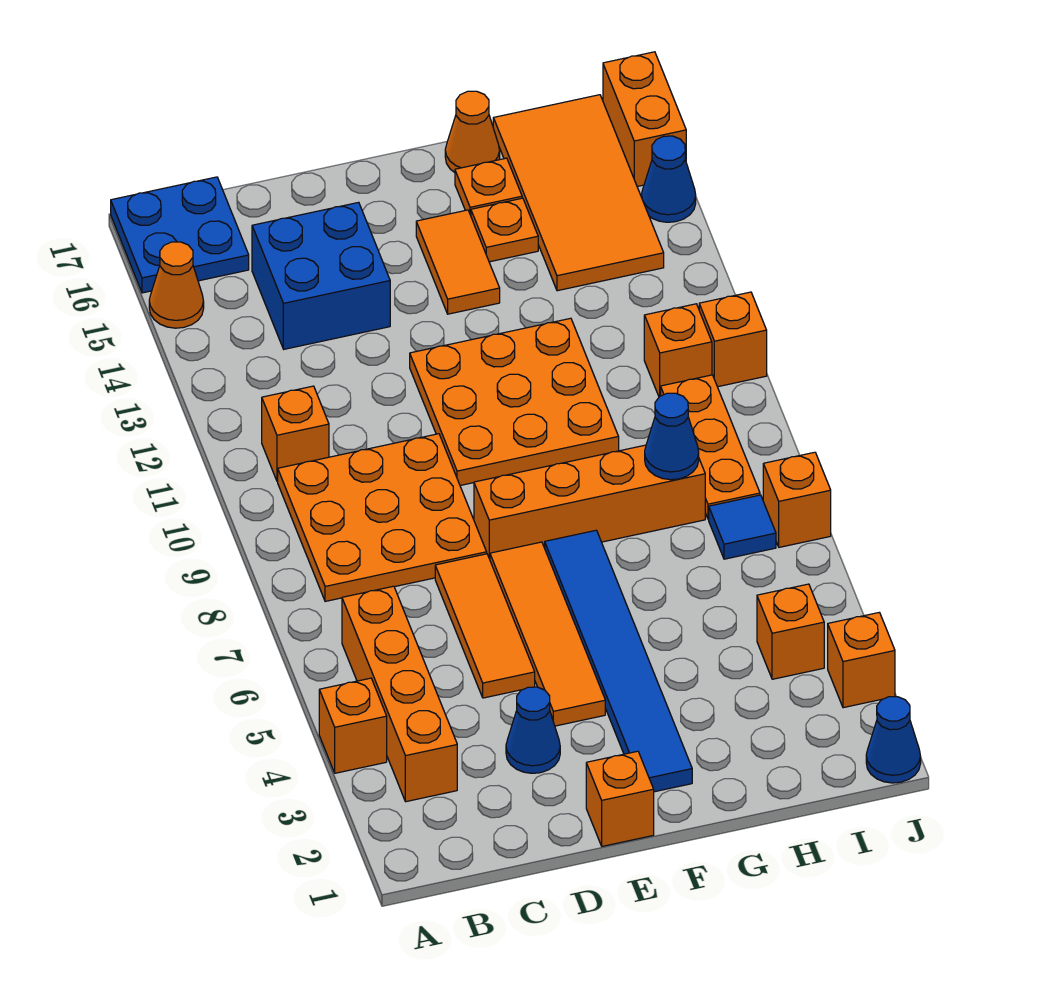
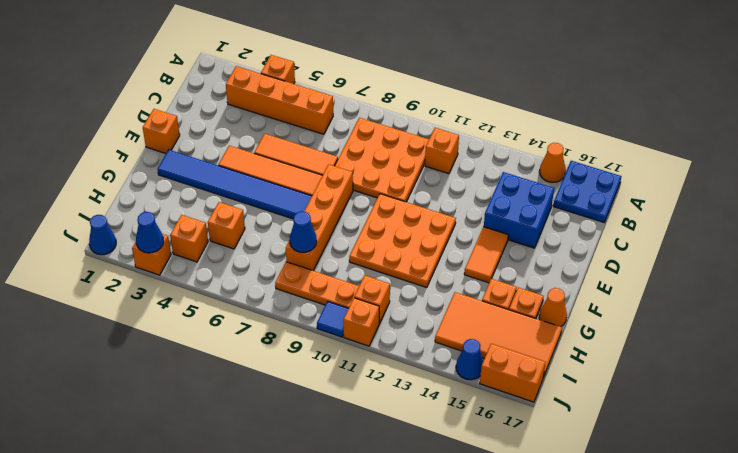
blue cone D3 level 1 -> blue cone J3 level 2
orange tile F14:F15 level 1 -> orange tile E14:F14 level 1
blue tile I7 level 1 -> blue tile J10 level 1
orange brick J7 level 1 -> orange brick H5 level 1

